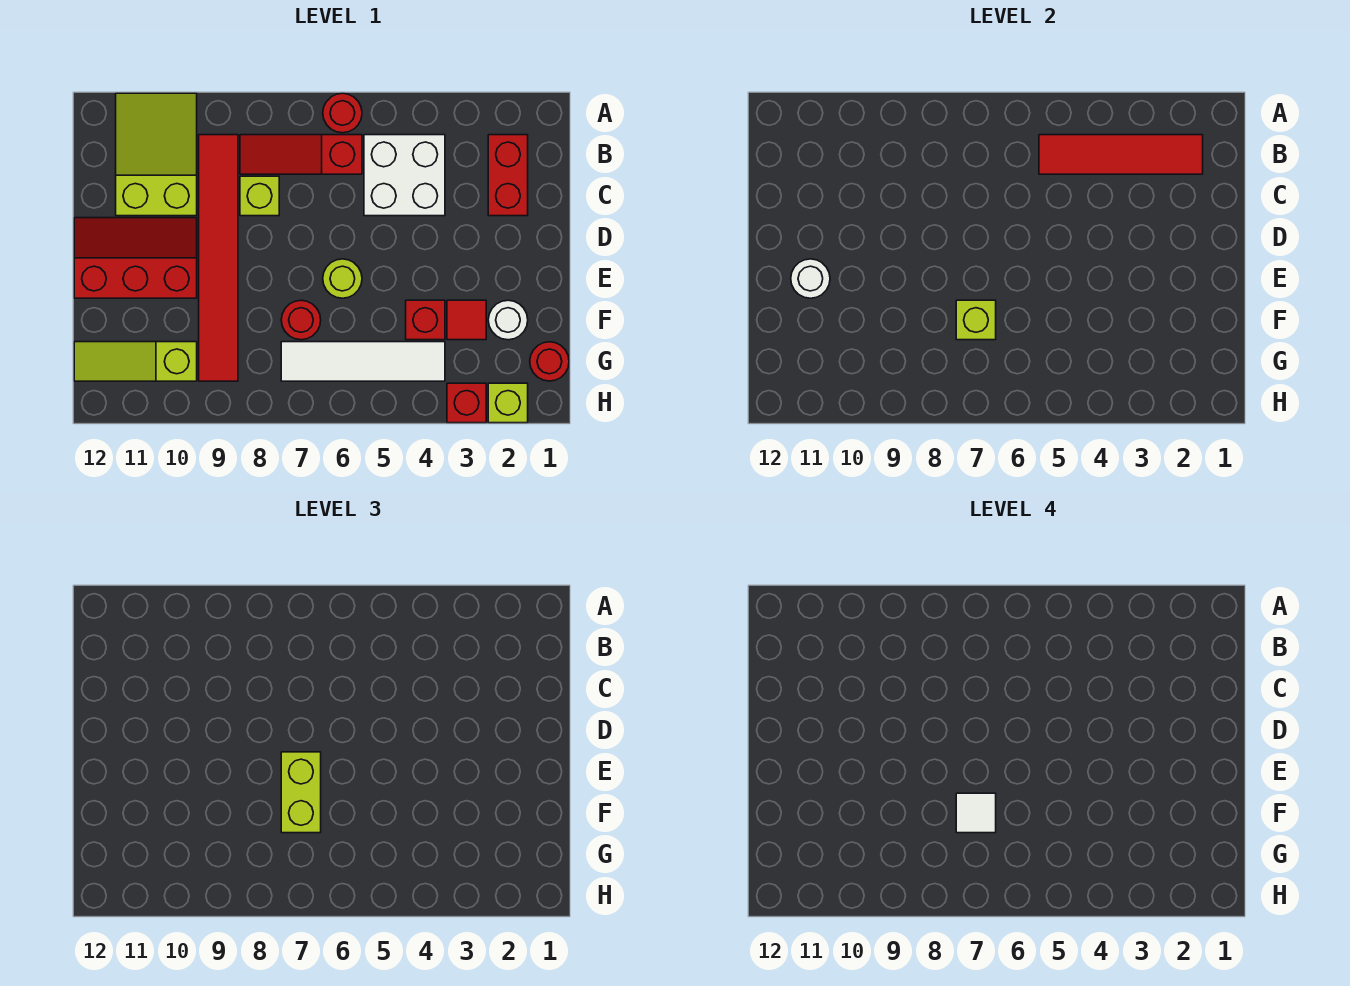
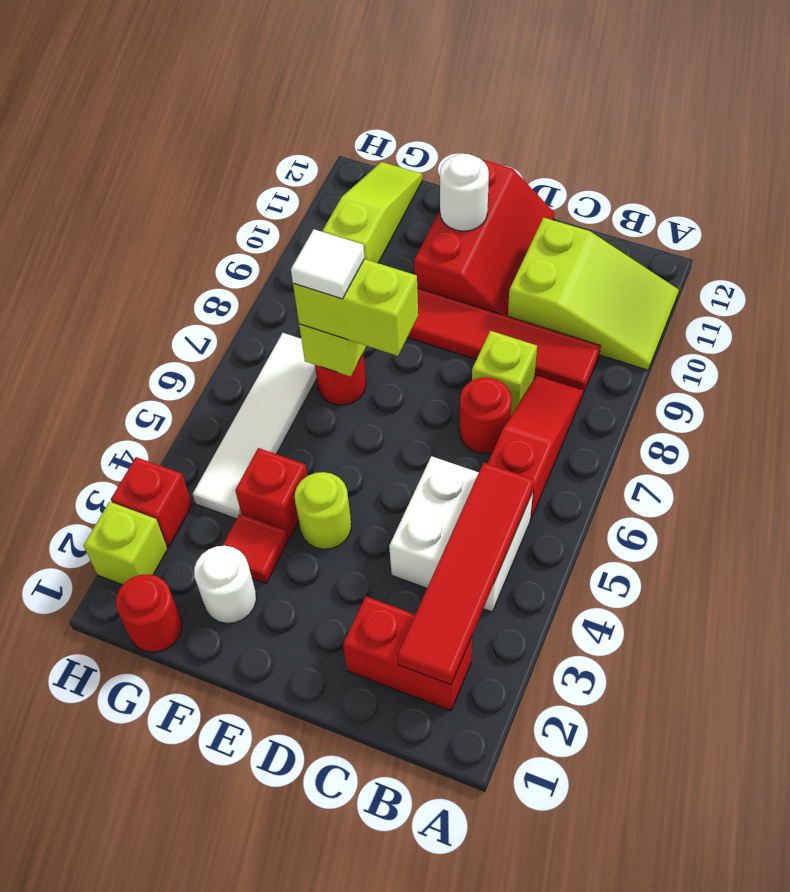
red round brick A6 level 1 -> red round brick C7 level 1
lime round brick E6 level 1 -> lime round brick E4 level 1

